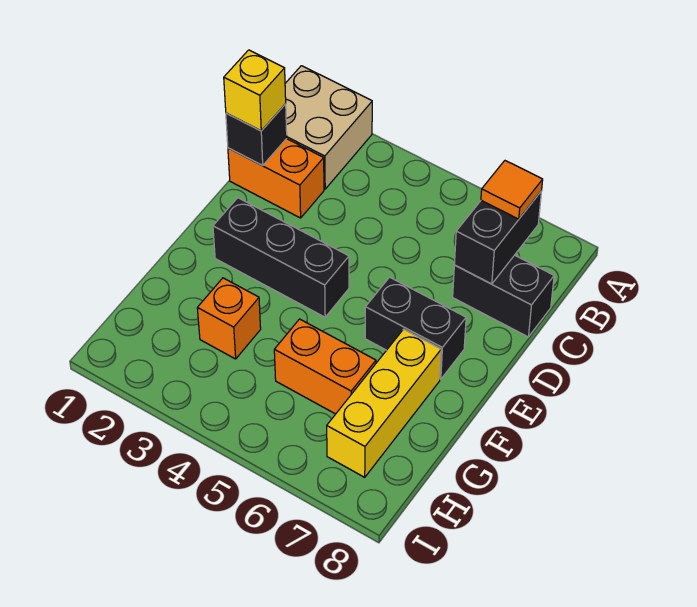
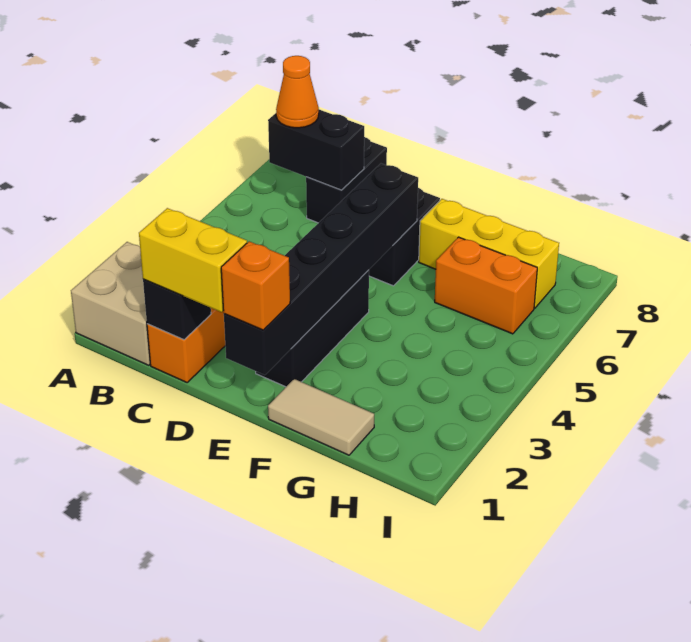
orange tile B7 level 3 -> orange cone B7 level 3
yellow brick C1 level 3 -> yellow brick C1:D1 level 3
none -> black brick E1:E6 level 2
none -> tan tile F1:G1 level 1
orange brick G3 level 1 -> orange brick E1 level 3
orange brick G5:G6 level 1 -> orange brick G6:H6 level 1

